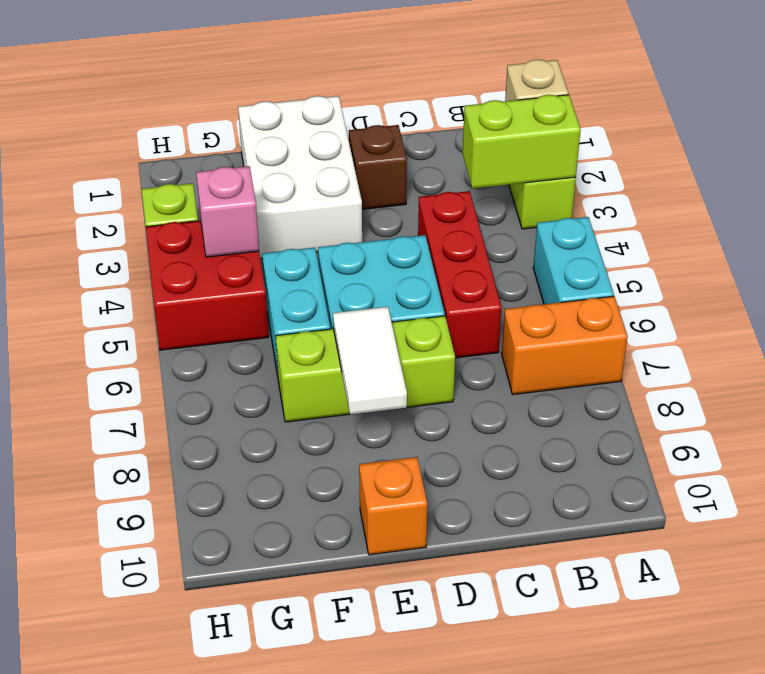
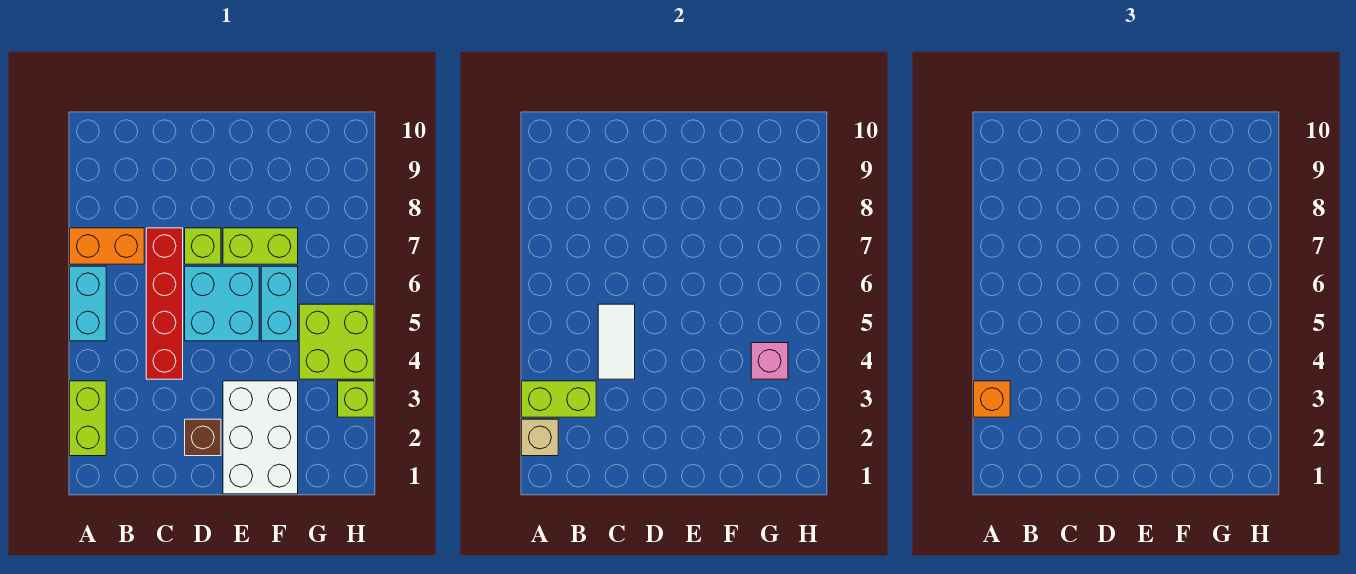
red brick C4:C6 level 1 -> red brick C4:C7 level 1
white tile E7:E8 level 2 -> white tile C4:C5 level 2
orange brick E10 level 1 -> orange brick A3 level 3
red brick G4:H5 level 1 -> lime brick G4:H5 level 1

